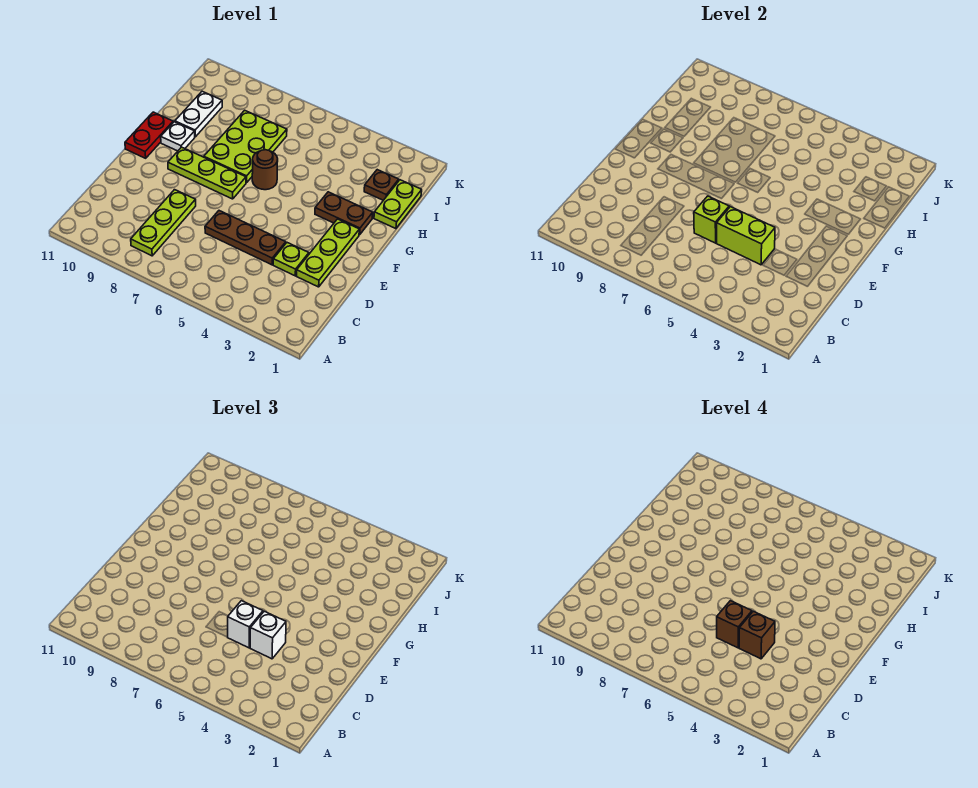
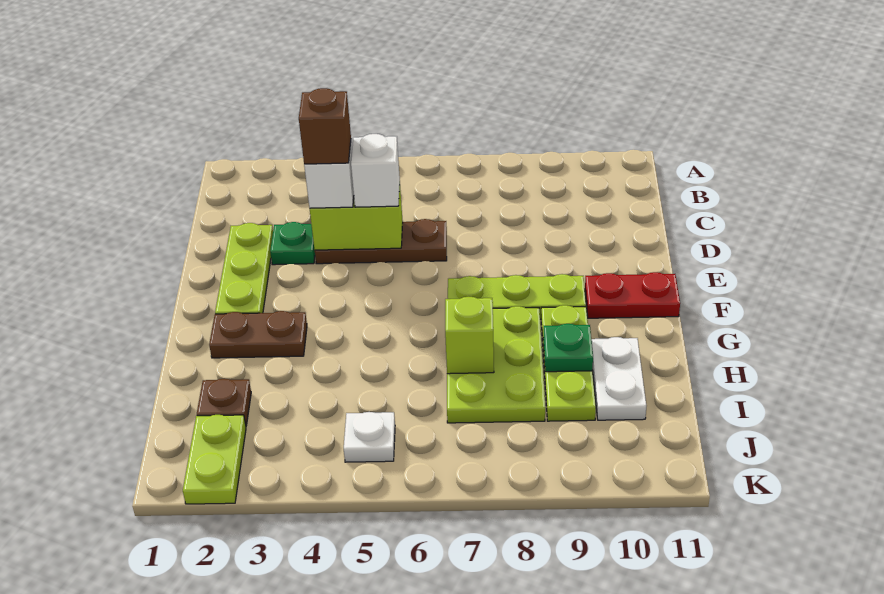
lime plate B8:D8 level 1 -> lime plate G9:I9 level 1
lime plate D3 level 1 -> green plate D3 level 1
brown brick D5 level 4 -> none
lime brick D6 level 2 -> lime brick H7 level 2
red plate F11:G11 level 1 -> red plate F10:F11 level 1
brown round brick G6 level 1 -> none
white plate G10 level 1 -> white plate J5 level 1
lime plate H1:I1 level 1 -> lime plate J2:K2 level 1
none -> green plate H9 level 2

